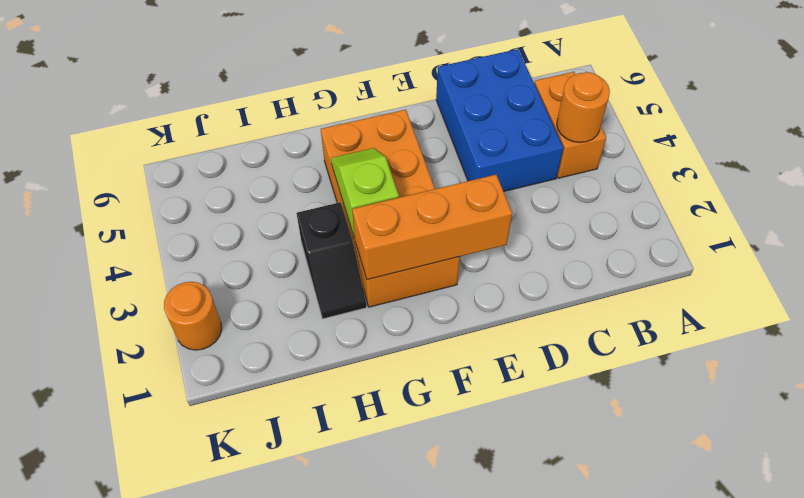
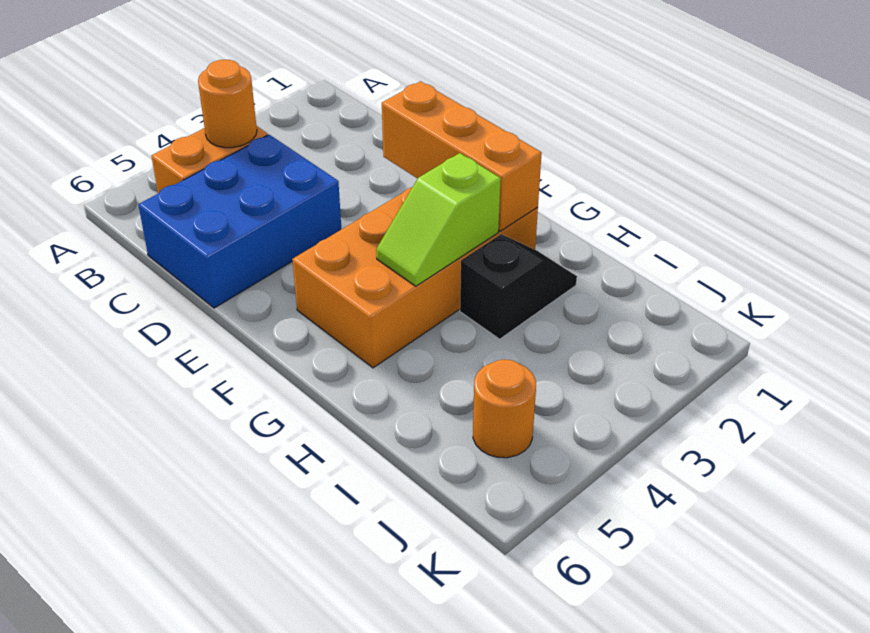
orange round brick K2 level 1 -> orange round brick J5 level 1

